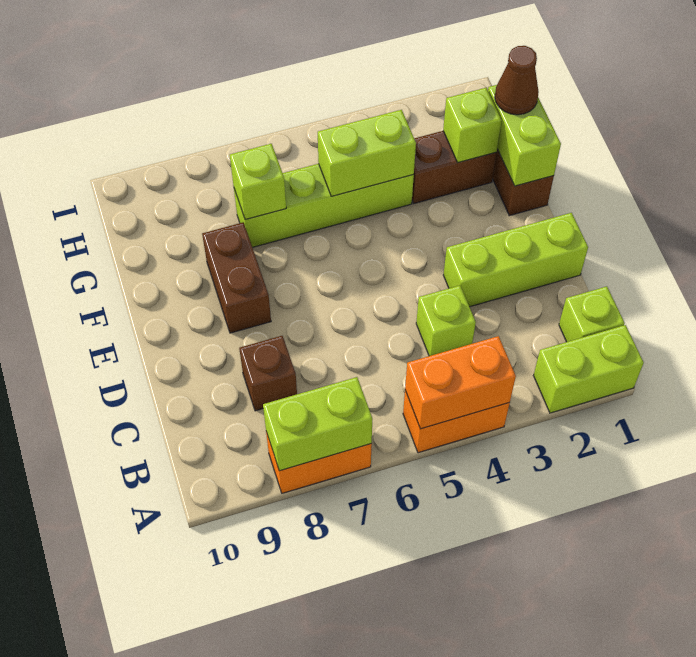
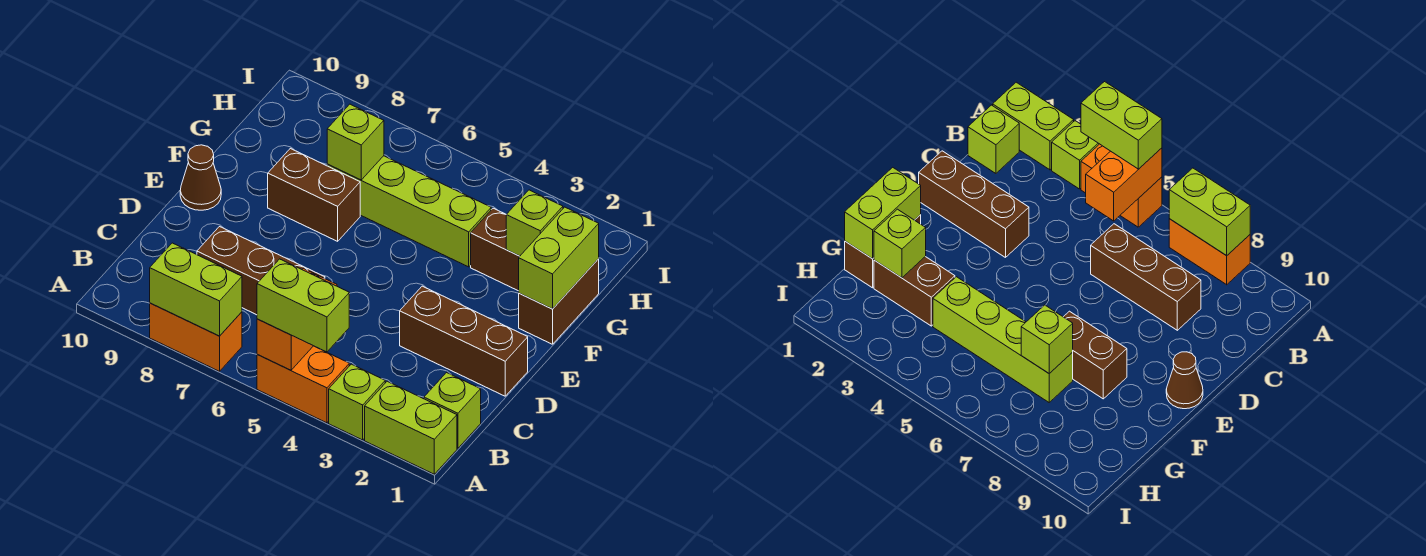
orange brick A4:A5 level 2 -> orange brick A5:B5 level 2
lime brick C4 level 1 -> lime brick A3 level 1
brown brick C8 level 1 -> brown brick C6:C8 level 1
lime brick D1:D3 level 1 -> brown brick D1:D3 level 1
brown brick E8:F8 level 1 -> brown brick F7:F8 level 1
brown cone G1 level 3 -> brown cone E10 level 1
lime brick G4:G5 level 2 -> lime brick A4:A5 level 3

